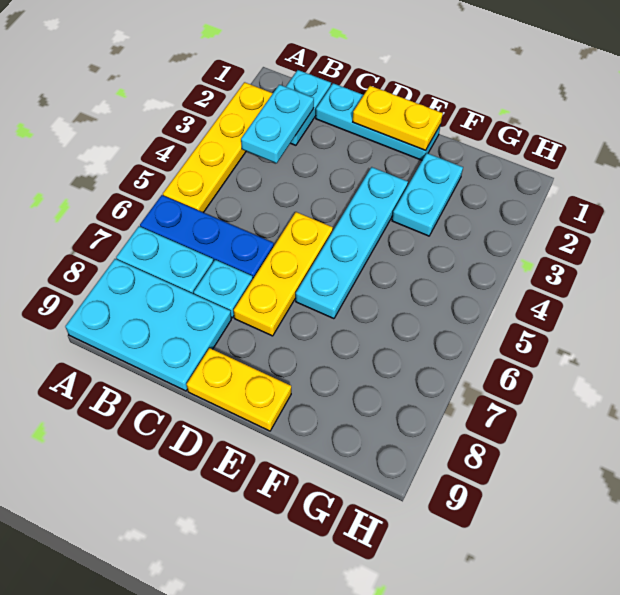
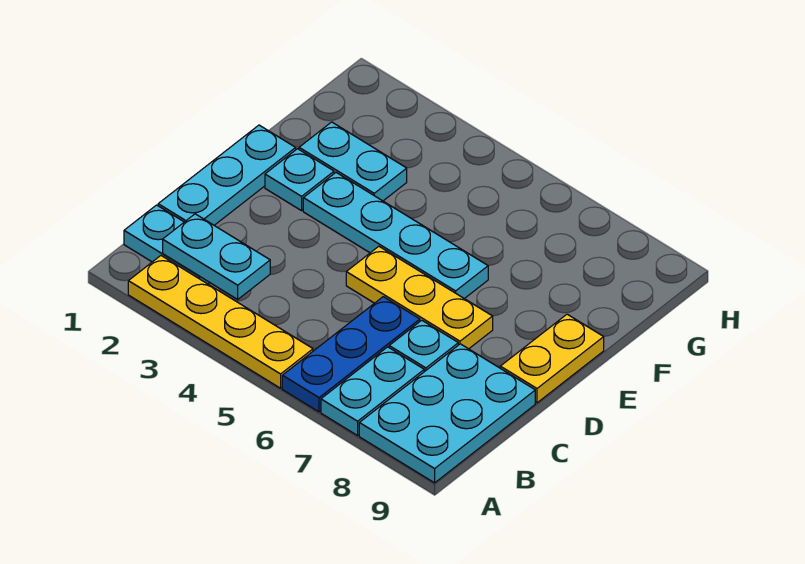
yellow plate D1:E1 level 2 -> none
none -> cyan plate E2 level 1

